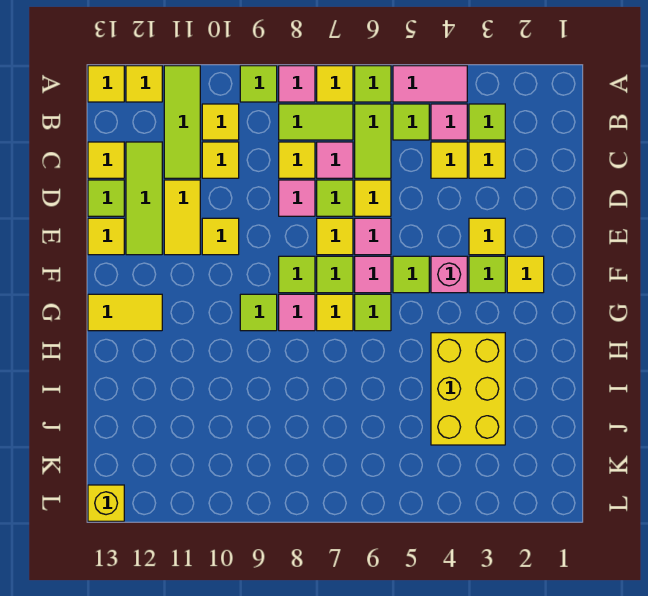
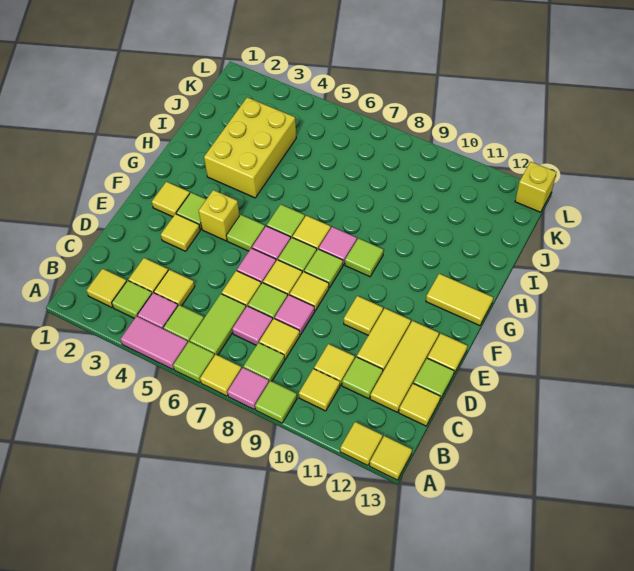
lime tile A11:C11 level 1 -> lime tile C11 level 1
none -> yellow tile B2 level 1
lime tile B7:B8 level 1 -> lime tile B8 level 1
lime tile C12:E12 level 1 -> yellow tile C12:E12 level 1
none -> yellow tile E8 level 1
pink brick F4 level 1 -> yellow brick F4 level 1

